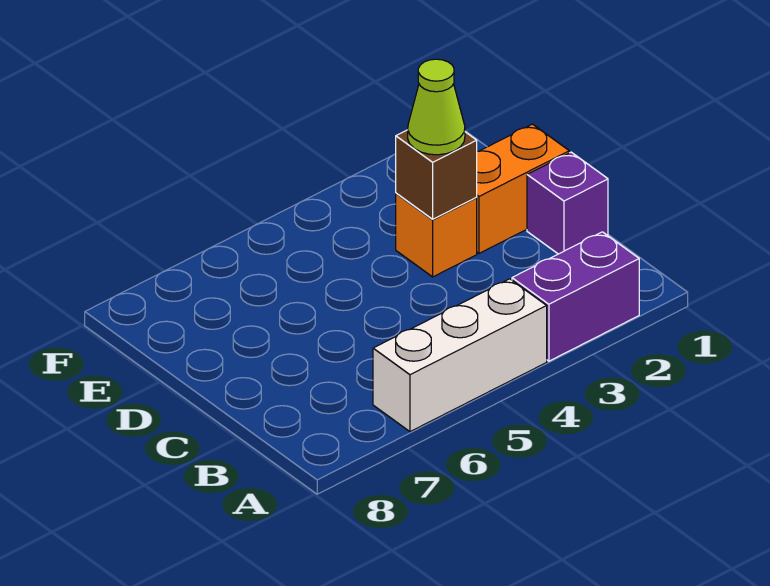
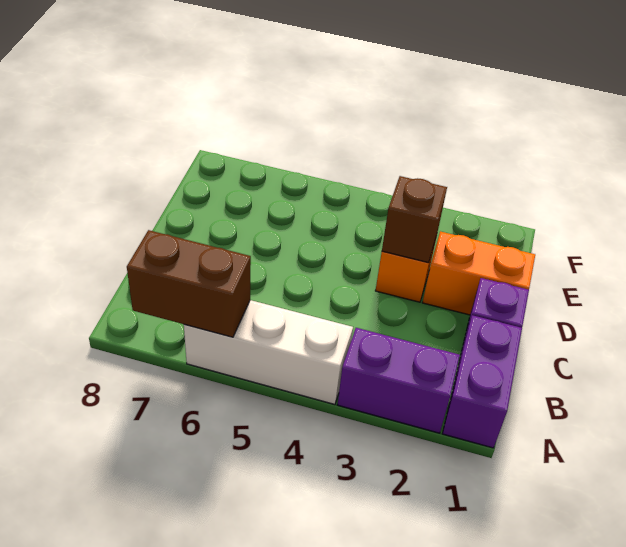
none -> purple brick A1:B1 level 1
none -> brown brick A6:A7 level 2
lime cone D3 level 3 -> none

